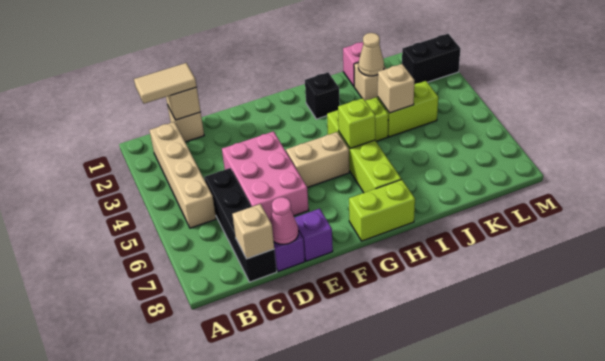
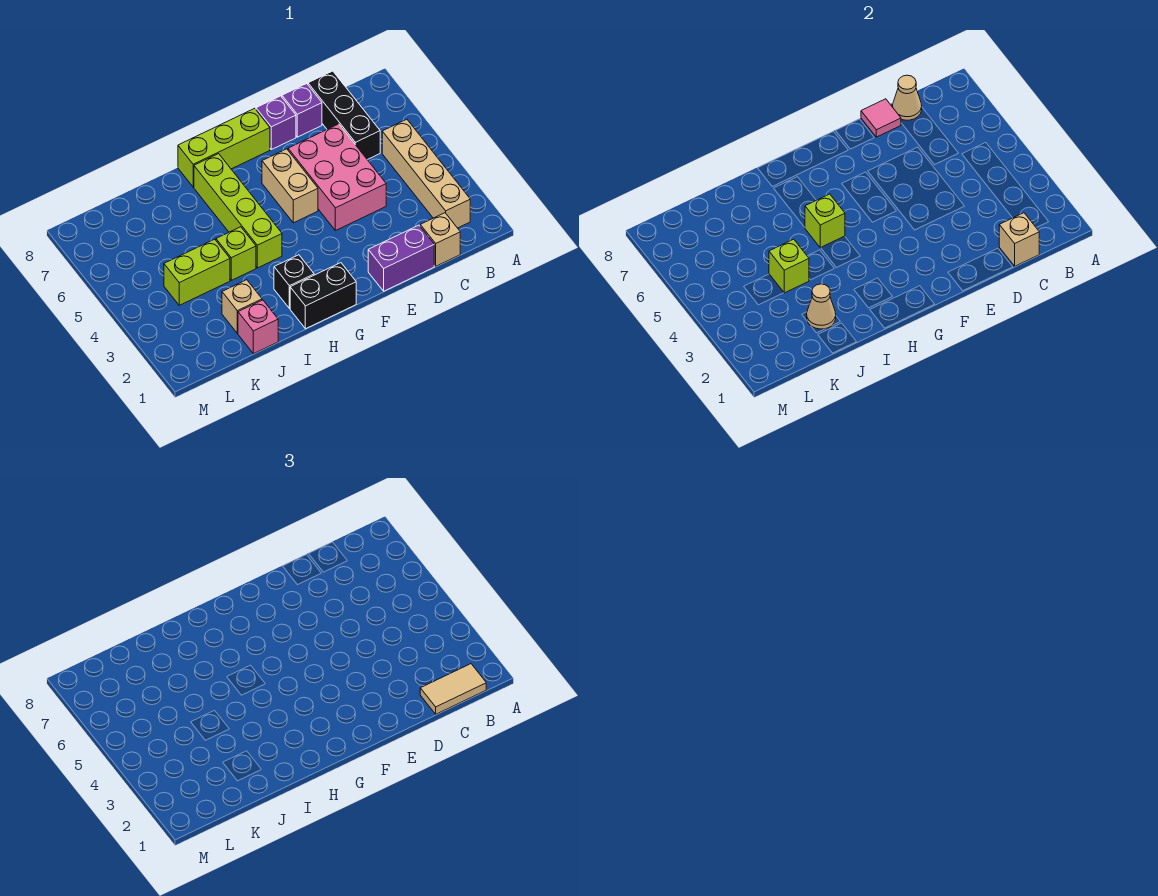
black brick C5:C8 level 1 -> black brick C6:C8 level 1
tan brick C8 level 2 -> tan cone C8 level 2
none -> purple brick D1:E1 level 1
pink cone D8 level 2 -> pink tile D8 level 2
tan brick F5:G5 level 1 -> tan brick F5:F6 level 1
lime brick G8:H8 level 1 -> lime brick F8:H8 level 1
tan brick J4 level 2 -> lime brick J4 level 2
black brick L2:M2 level 1 -> black brick G1:H1 level 1

